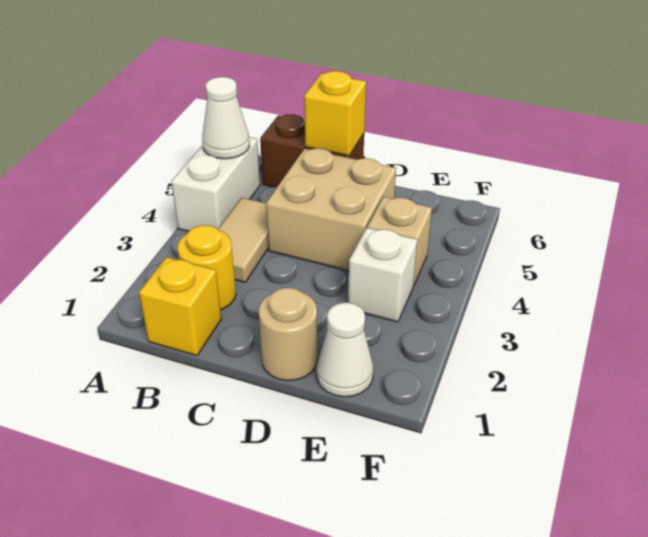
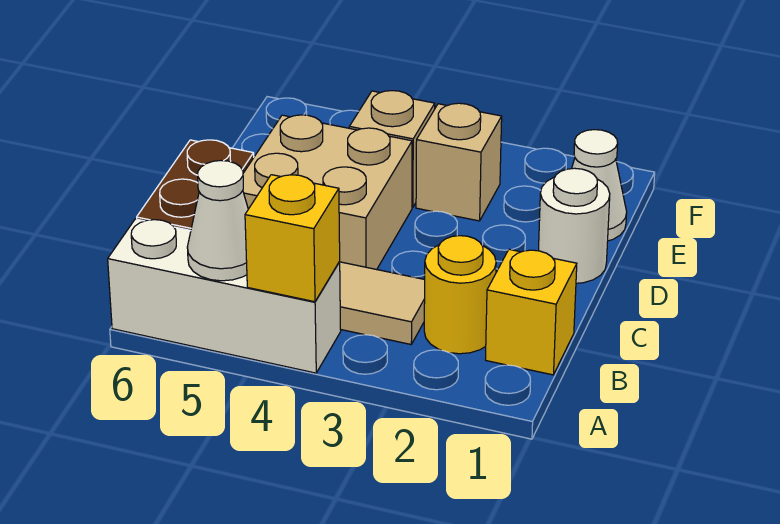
white brick A4:A5 level 1 -> white brick A4:A6 level 1
yellow brick C6 level 2 -> yellow brick A4 level 2
tan round brick D1 level 1 -> white round brick D1 level 1
white brick E3 level 1 -> tan brick E3 level 1

